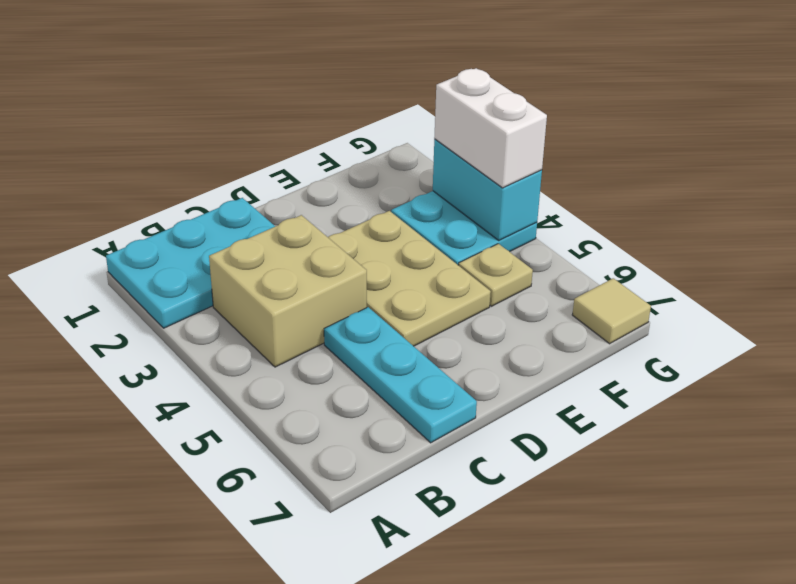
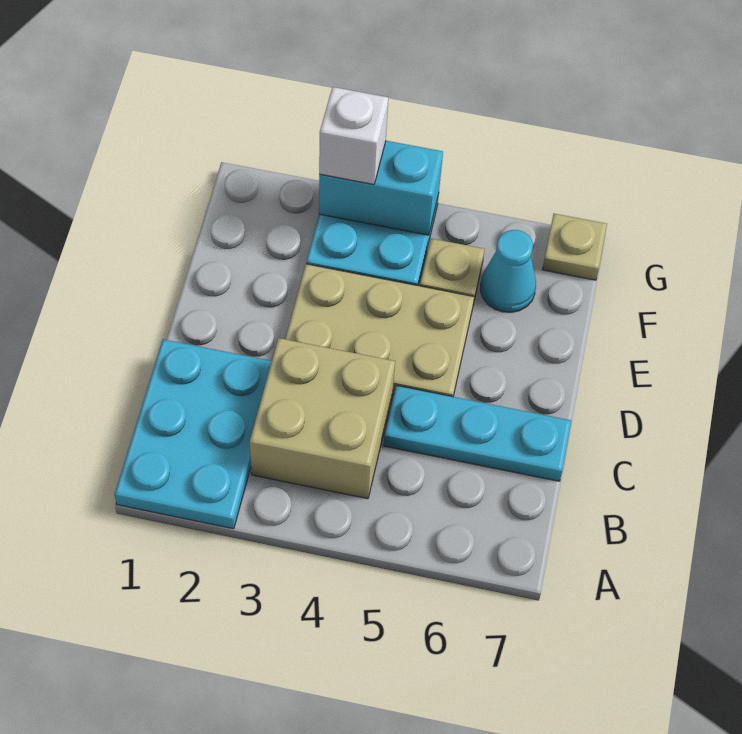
none -> cyan cone F6 level 1
white brick G3:G4 level 3 -> white brick G3 level 3
tan tile G7 level 1 -> tan plate G7 level 1

